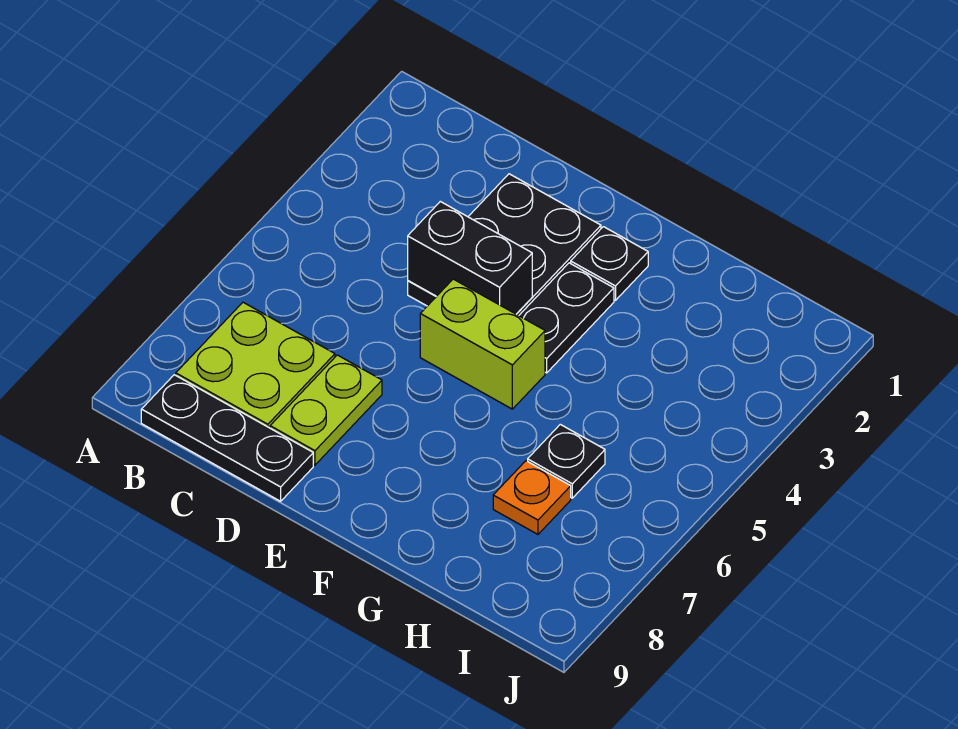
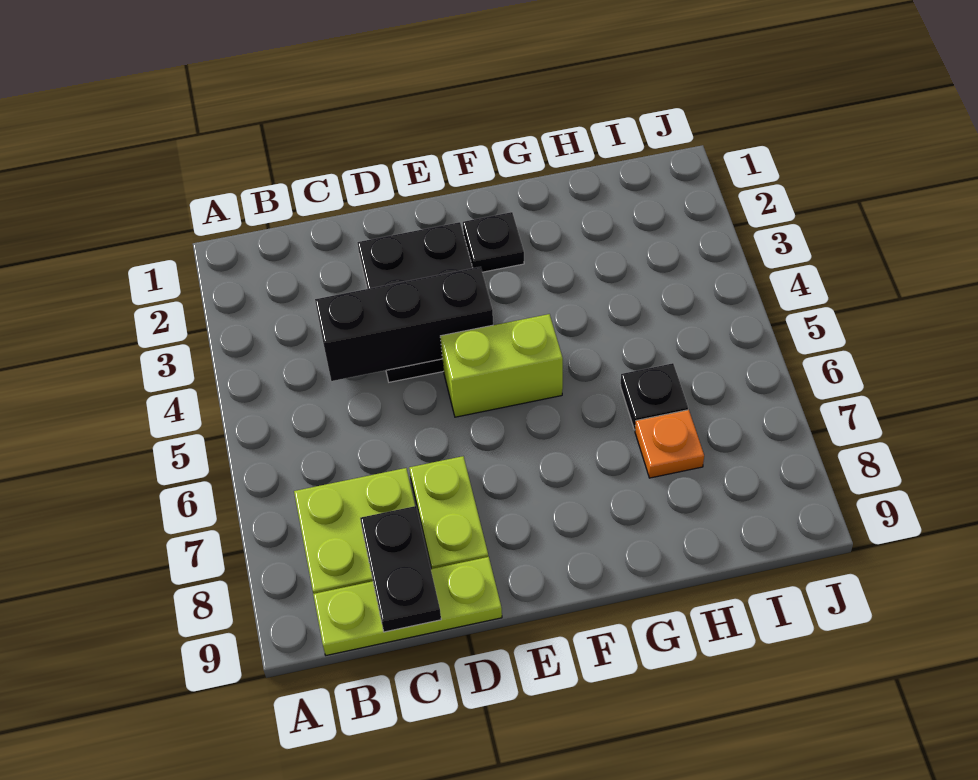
black plate B9:D9 level 1 -> lime plate B9:D9 level 1
black brick D4:E4 level 2 -> black brick C4:E4 level 2
black plate F3:F4 level 1 -> black plate C8:C9 level 2

